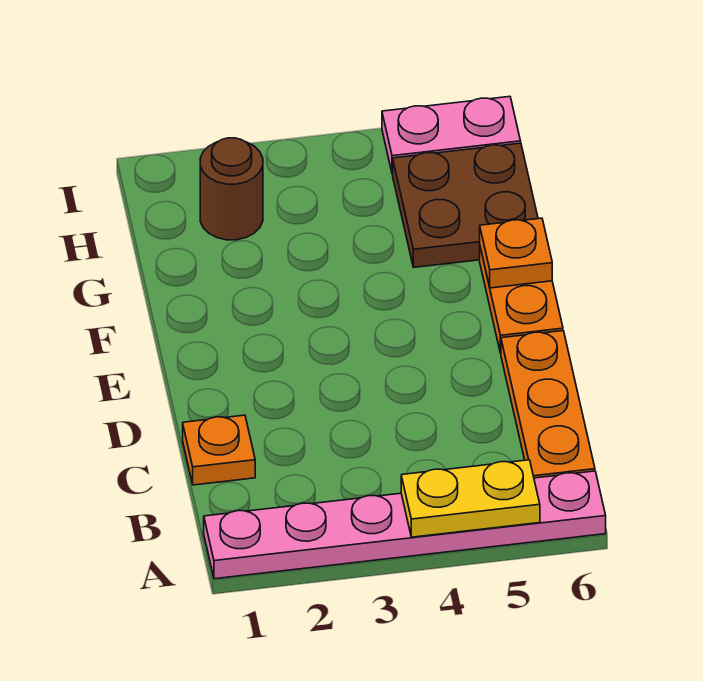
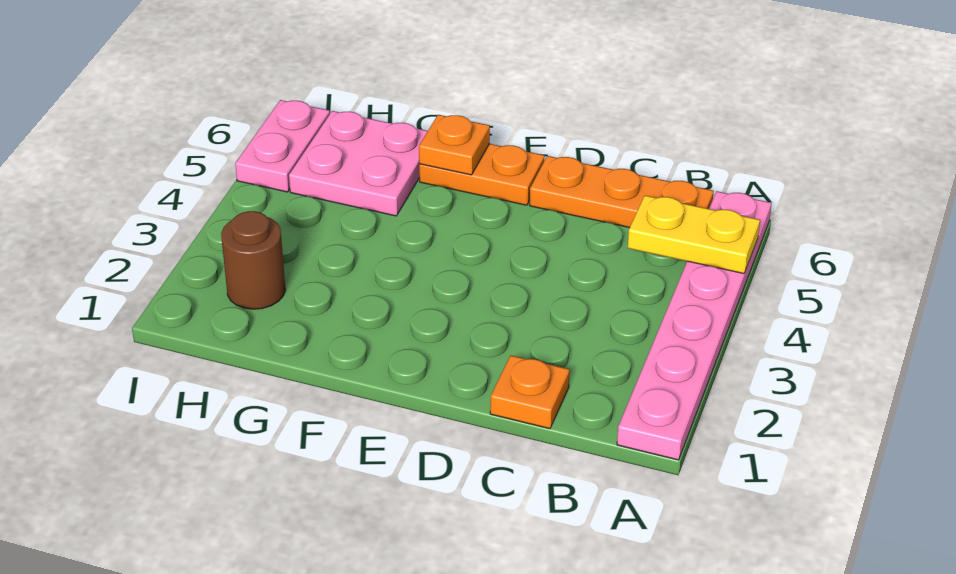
yellow plate A4:A5 level 2 -> yellow plate A5:B5 level 2
brown plate G5:H6 level 1 -> pink plate G5:H6 level 1

